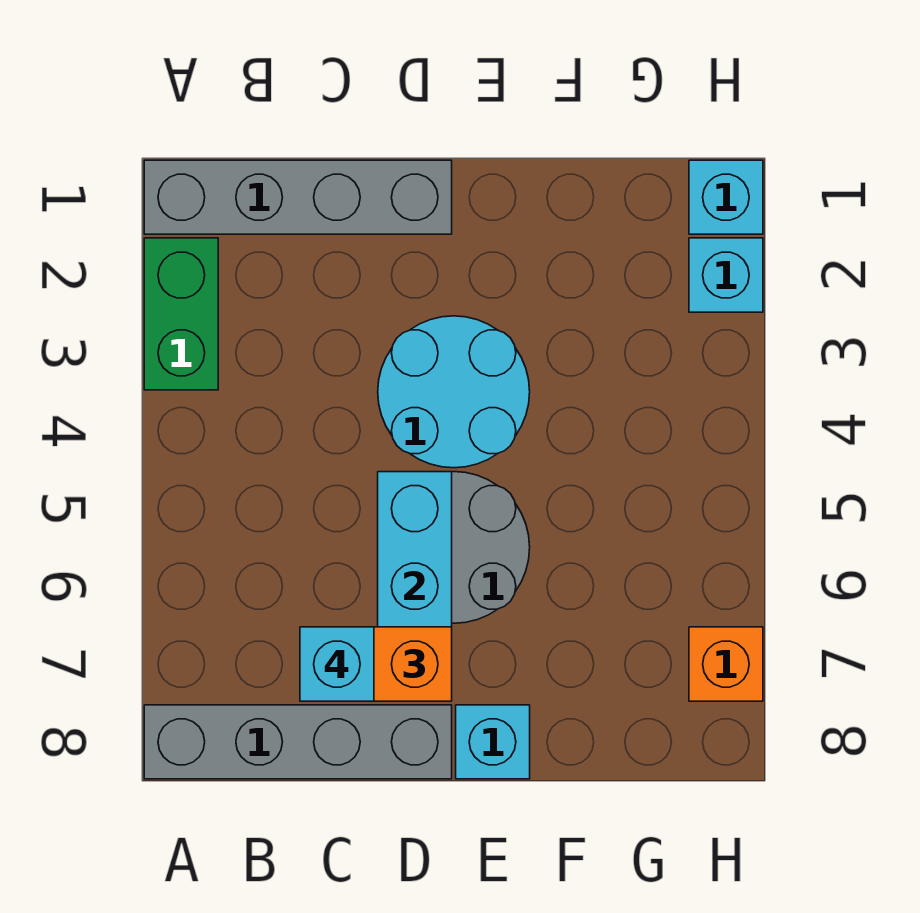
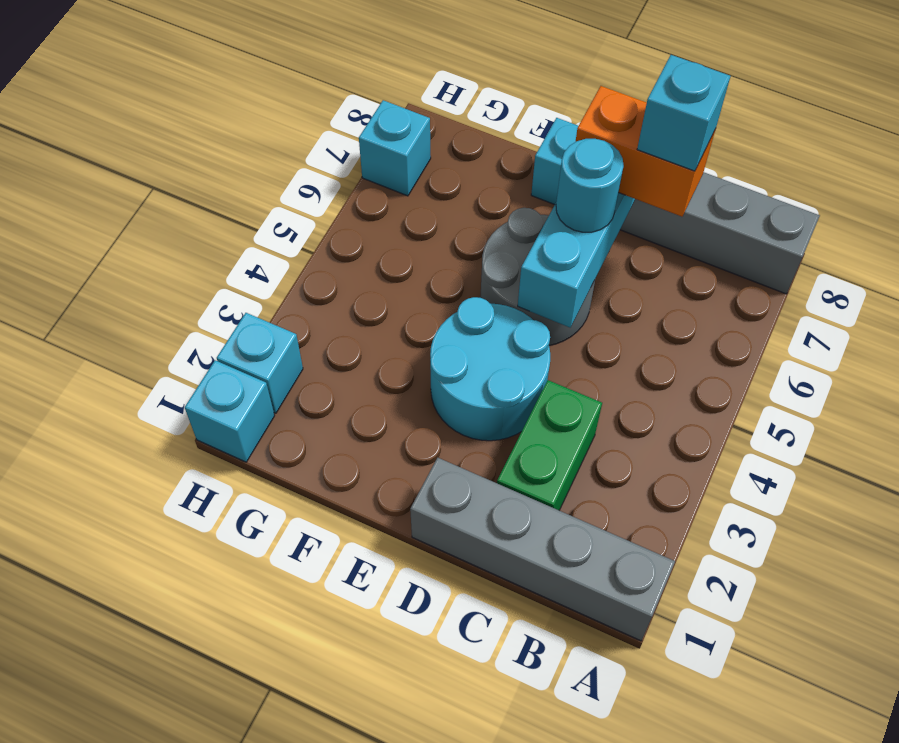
green brick A2:A3 level 1 -> green brick C2:C3 level 1
none -> cyan round brick D6 level 3
orange brick H7 level 1 -> cyan brick H7 level 1

